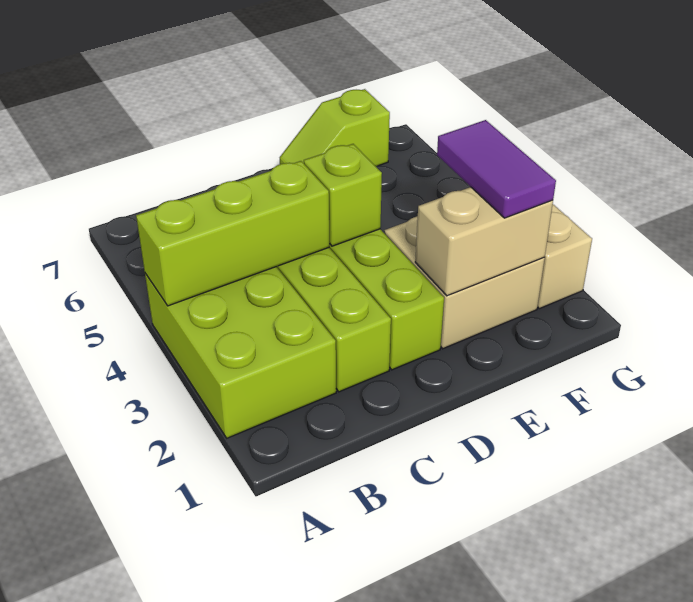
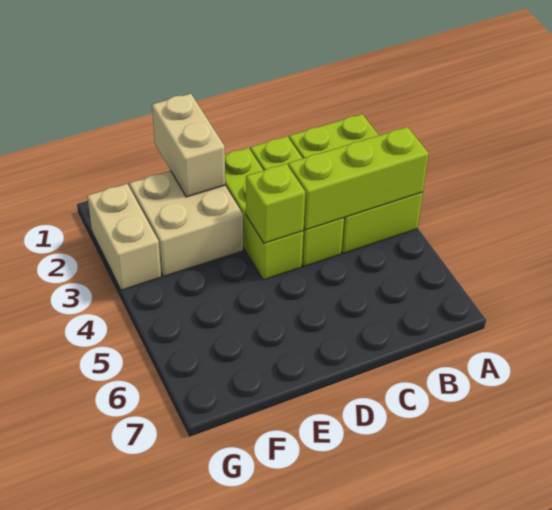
tan brick E2:F2 level 2 -> tan brick E1:E2 level 2
lime slope E7:F7 level 1 top F -> none
purple tile F2:F3 level 3 -> none

